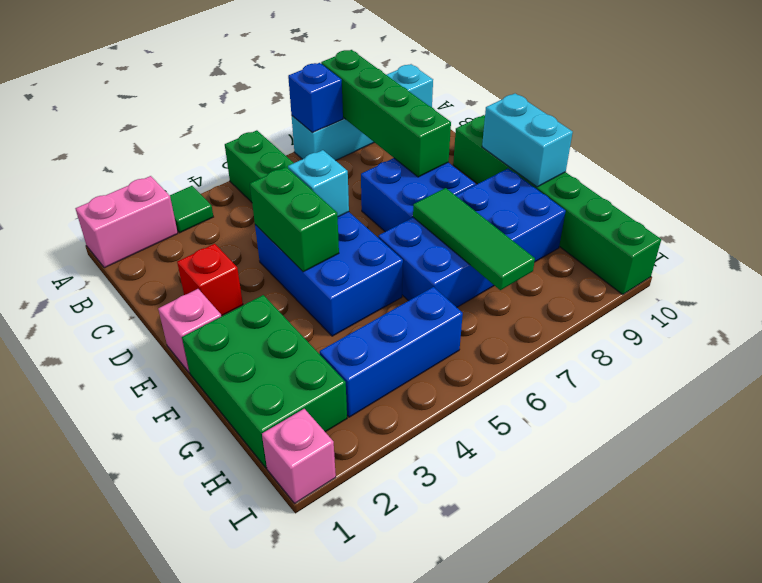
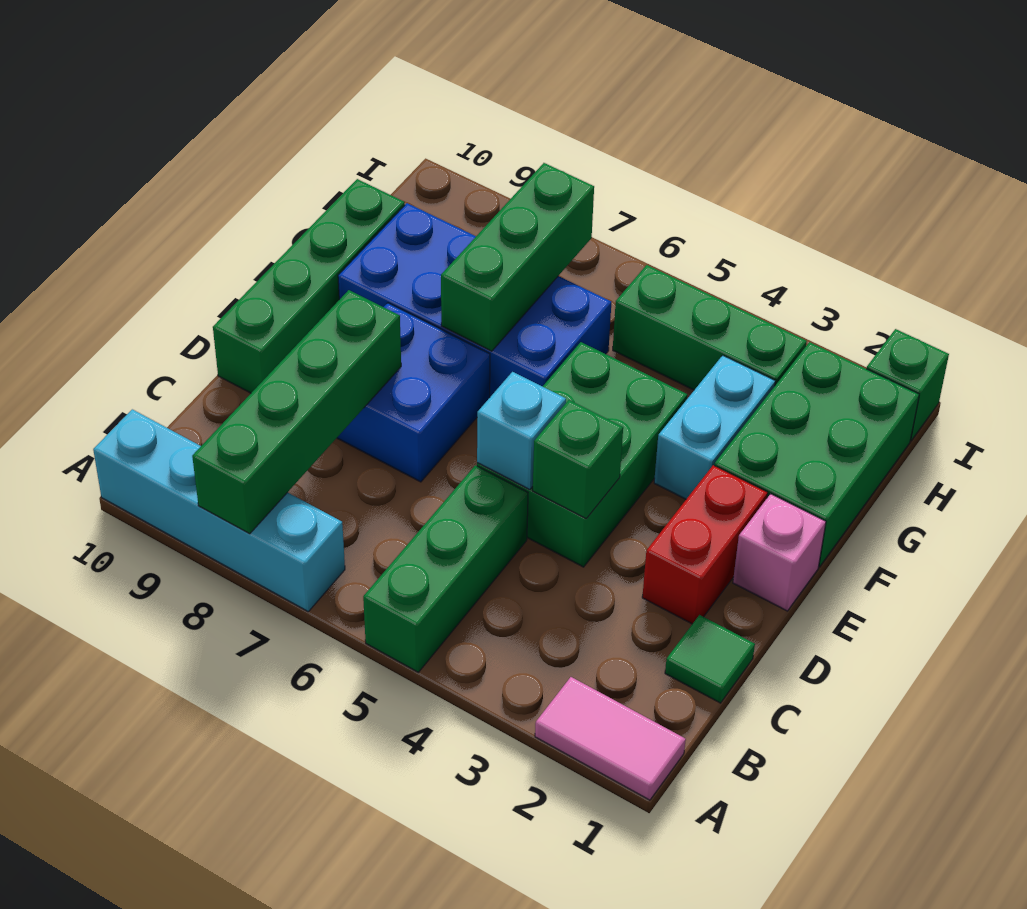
pink brick A1:A2 level 1 -> pink tile A1:A2 level 1
green tile A3 level 1 -> green tile C1 level 1
blue brick A7 level 2 -> none
red brick D2 level 1 -> red brick D2:E2 level 1
blue brick D4:F5 level 1 -> green brick D4:F5 level 1
green brick D4:E4 level 2 -> green brick D4 level 2
green brick D10:I10 level 1 -> green brick D10:G10 level 1
cyan brick E10:F10 level 2 -> cyan brick F3:G3 level 1
green tile F7:H7 level 2 -> green brick F7:H7 level 2
blue brick H3:H5 level 1 -> green brick H3:H5 level 1
pink brick I1 level 1 -> green brick I1 level 1

